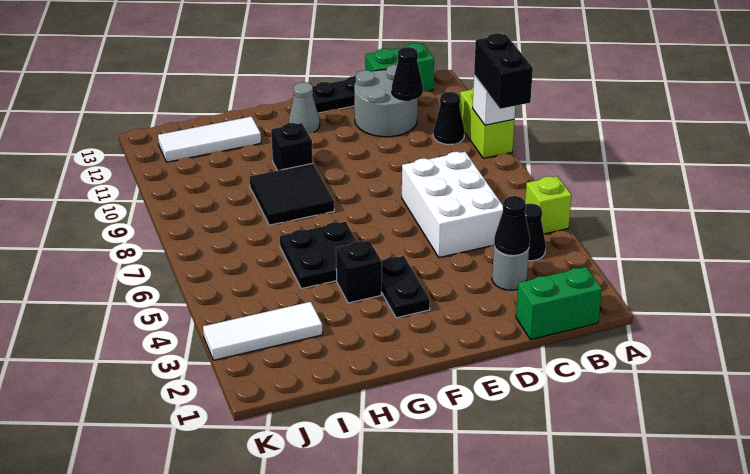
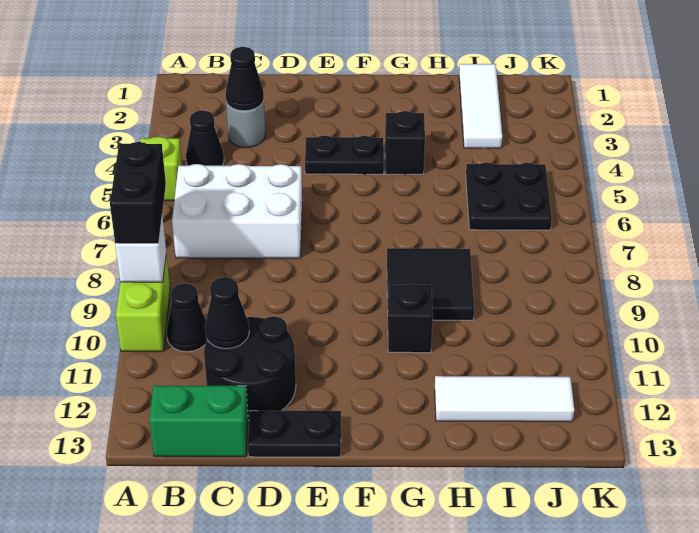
green brick B1:C1 level 1 -> none
white brick C5:D7 level 1 -> white brick B6:D7 level 1
grey round brick C11:D12 level 1 -> black round brick C11:D12 level 1
black plate F3:F4 level 1 -> black plate E4:F4 level 1
grey cone F12 level 1 -> none
black plate G5:H6 level 1 -> black plate I5:J6 level 1
white tile I3:K3 level 1 -> white tile I1:I3 level 1

